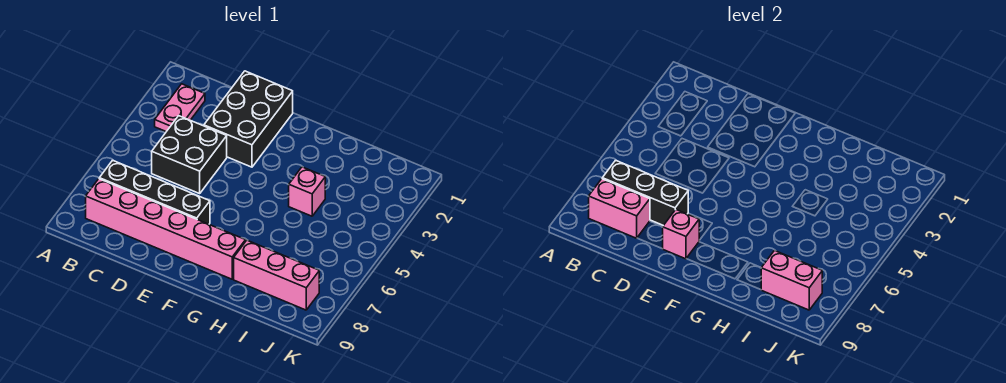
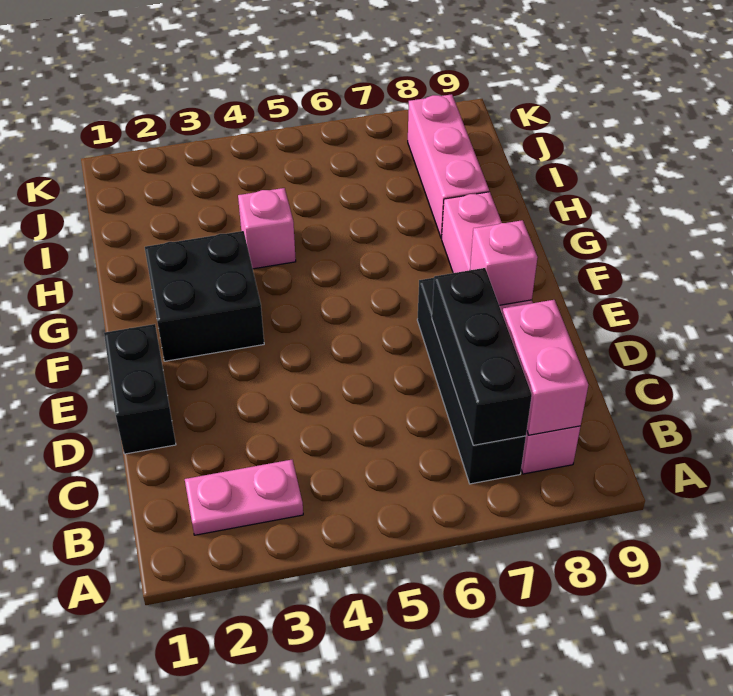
black brick C4:D5 level 1 -> black brick F2:G3 level 1
black brick D1:E3 level 1 -> black brick D1:E1 level 1
pink brick I8:J8 level 2 -> none

